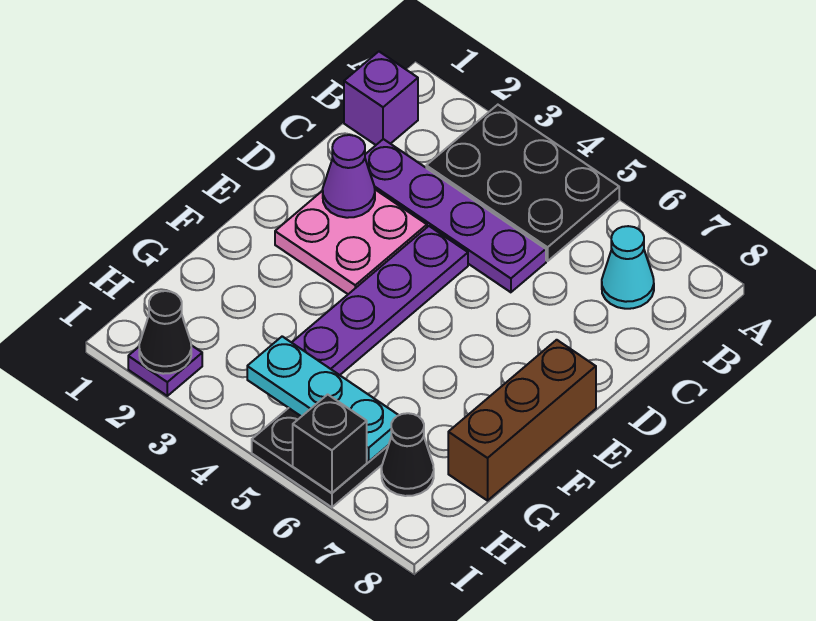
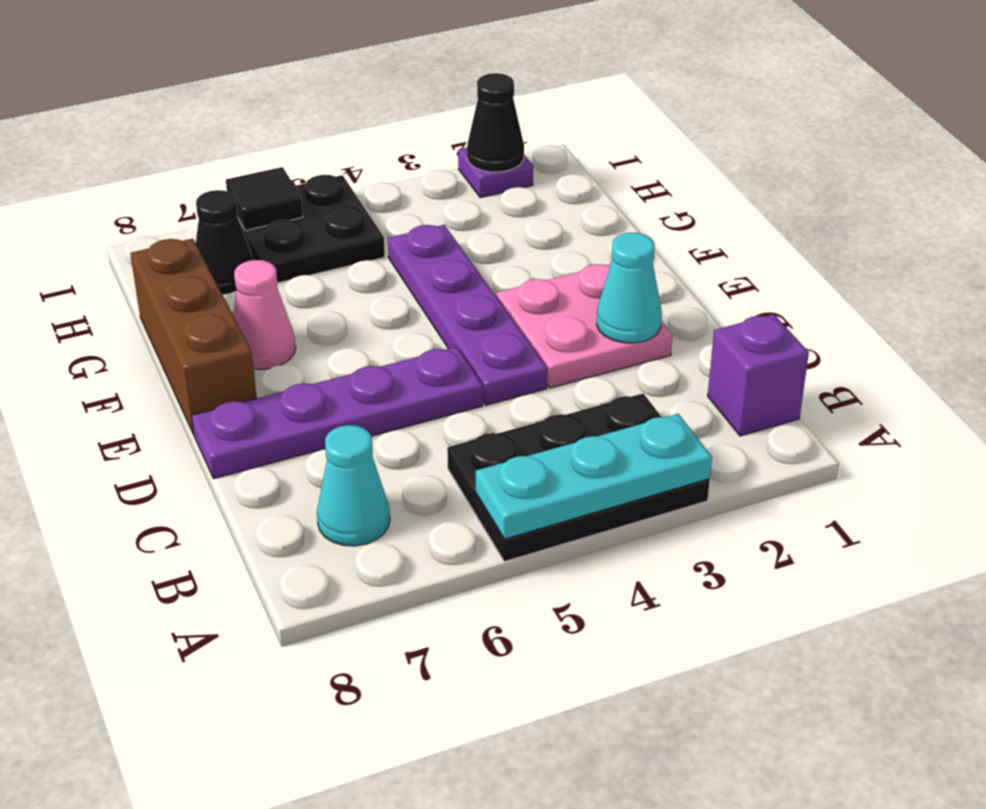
purple plate C2:C5 level 1 -> purple plate D5:D8 level 1
purple cone D2 level 2 -> cyan cone D2 level 2
none -> pink cone F7 level 1
cyan plate H4:H6 level 2 -> cyan plate A3:A5 level 2
black brick I6 level 2 -> black tile I6 level 2

